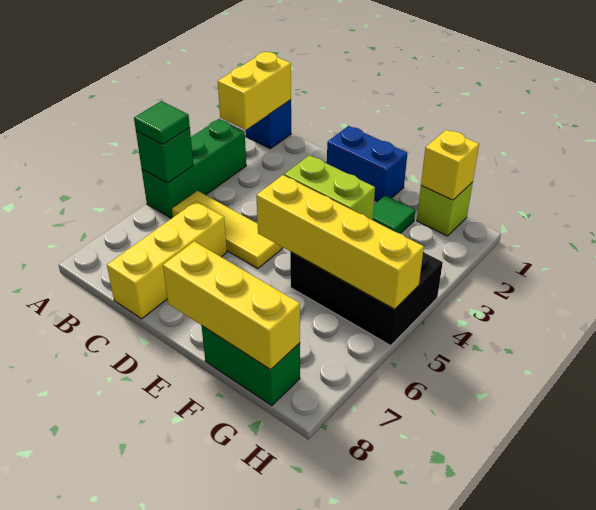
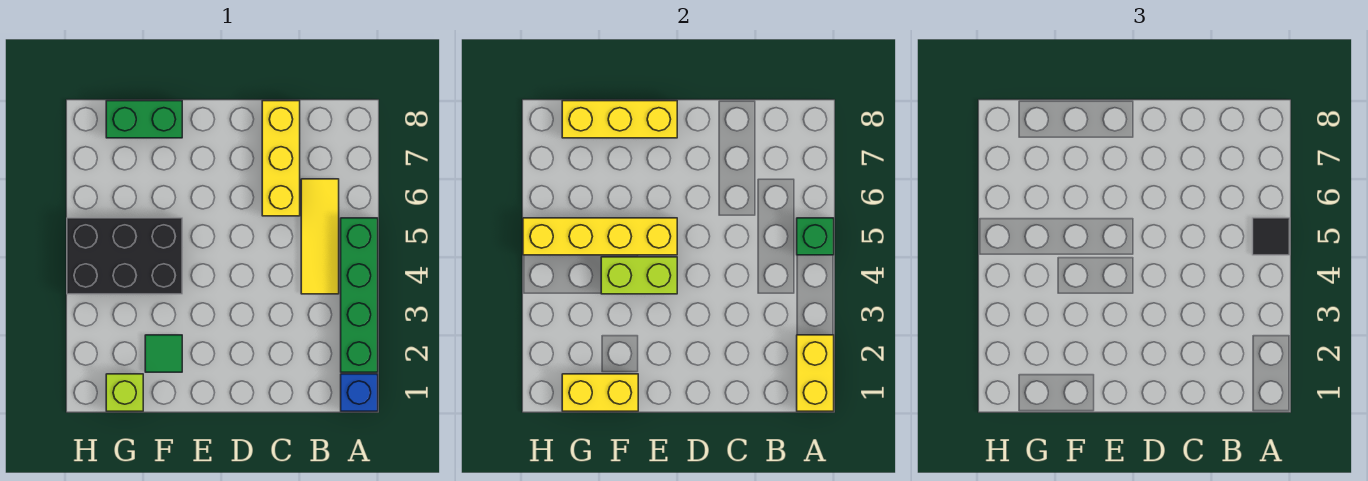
green brick A3:A5 level 1 -> green brick A2:A5 level 1
green tile A5 level 3 -> black tile A5 level 3
yellow tile B5:D5 level 1 -> yellow tile B4:B6 level 1
blue brick D1:E1 level 1 -> none
yellow brick G1 level 2 -> yellow brick F1:G1 level 2

